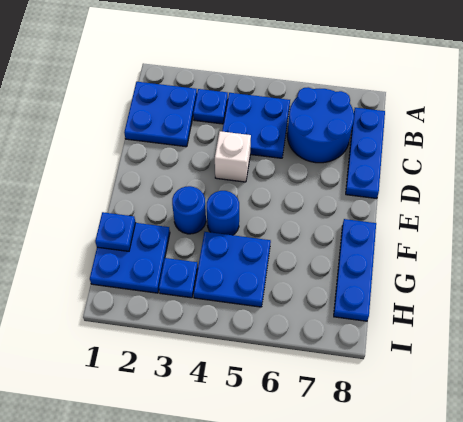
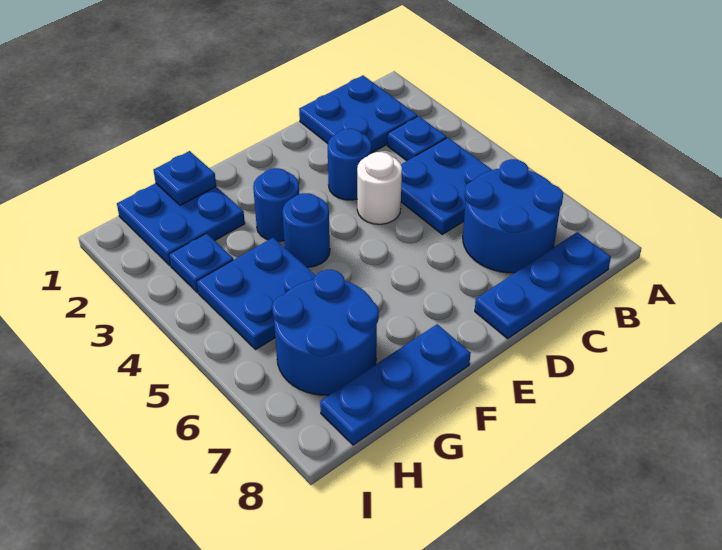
none -> blue round brick D3 level 1
white brick D4 level 1 -> white round brick D4 level 1
none -> blue round brick G6:H7 level 1

